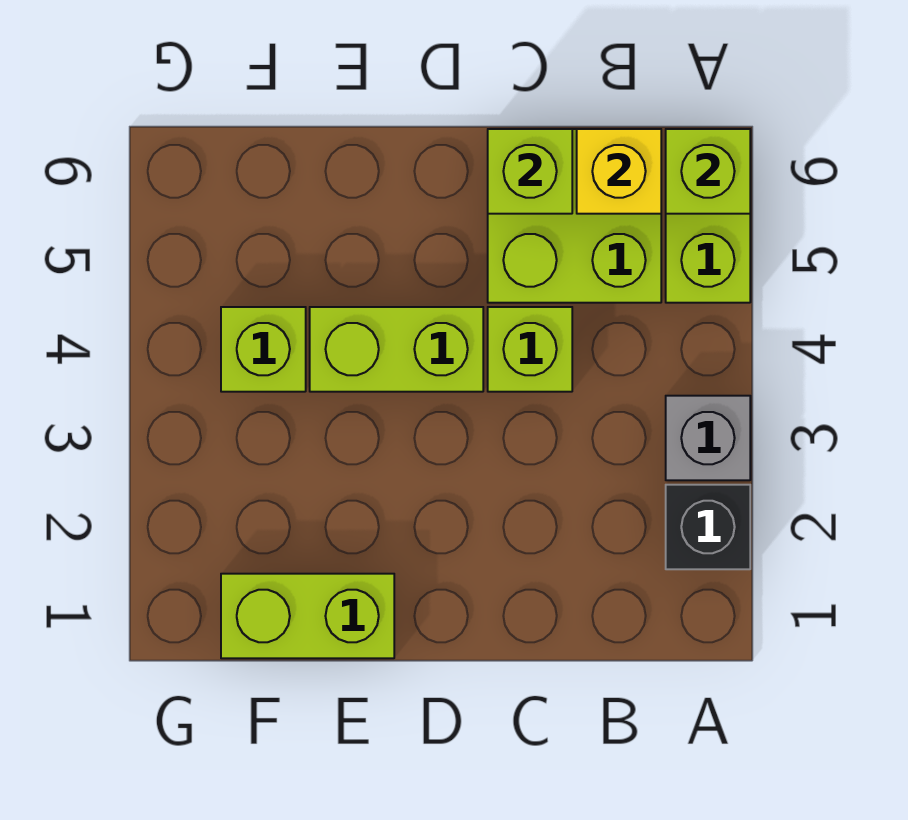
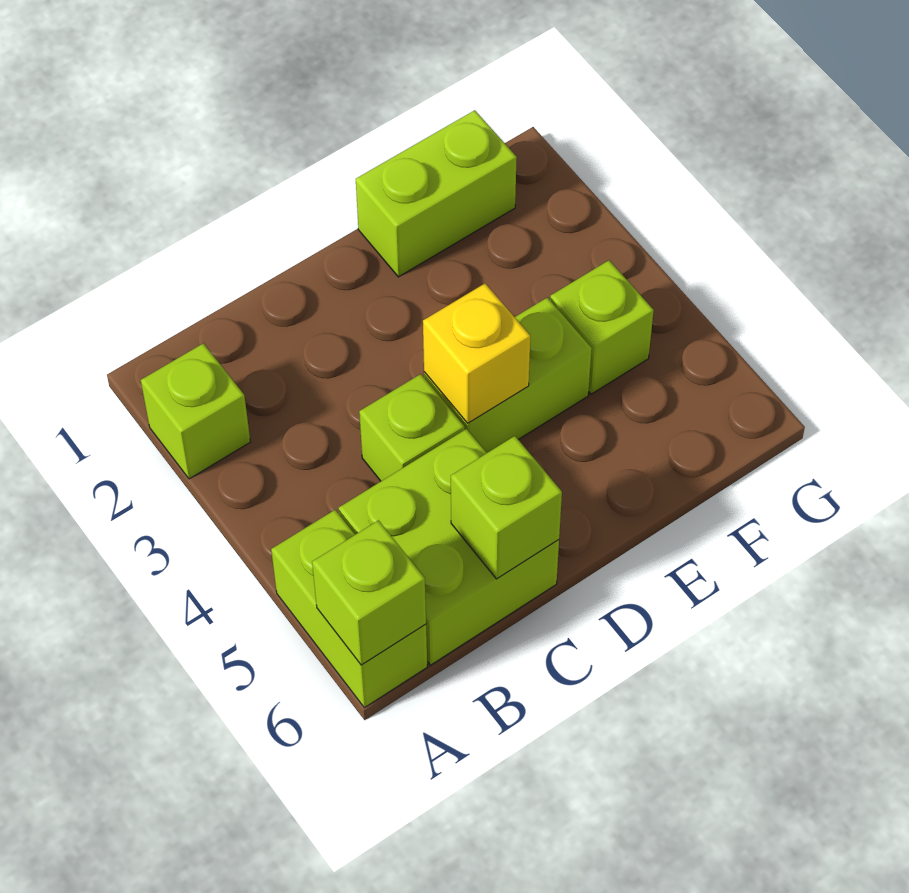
black brick A2 level 1 -> lime brick A2 level 1
grey brick A3 level 1 -> none
yellow brick B6 level 2 -> yellow brick D4 level 2

